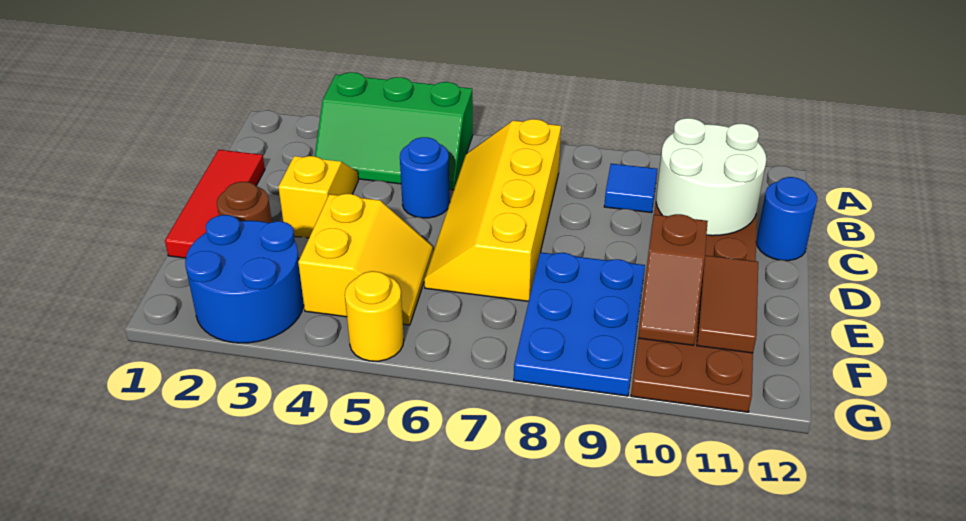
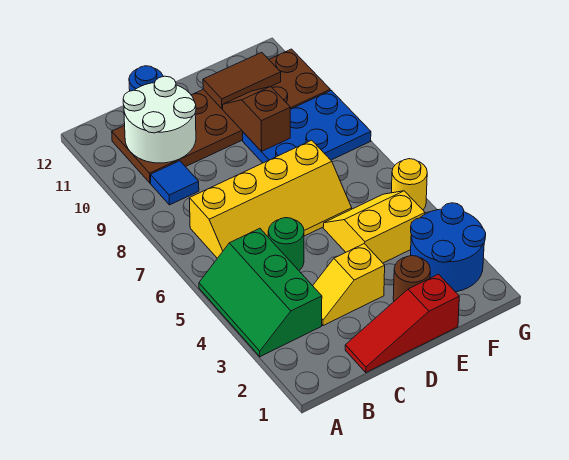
green slope A3:B5 level 1 top A -> green slope A3:B5 level 1 top B
red tile C1:E1 level 1 -> red slope C1:E1 level 1 top E
blue round brick C5 level 1 -> green round brick C5 level 1
brown slope E10:F10 level 2 top E -> brown slope E9:E10 level 2 top 9

